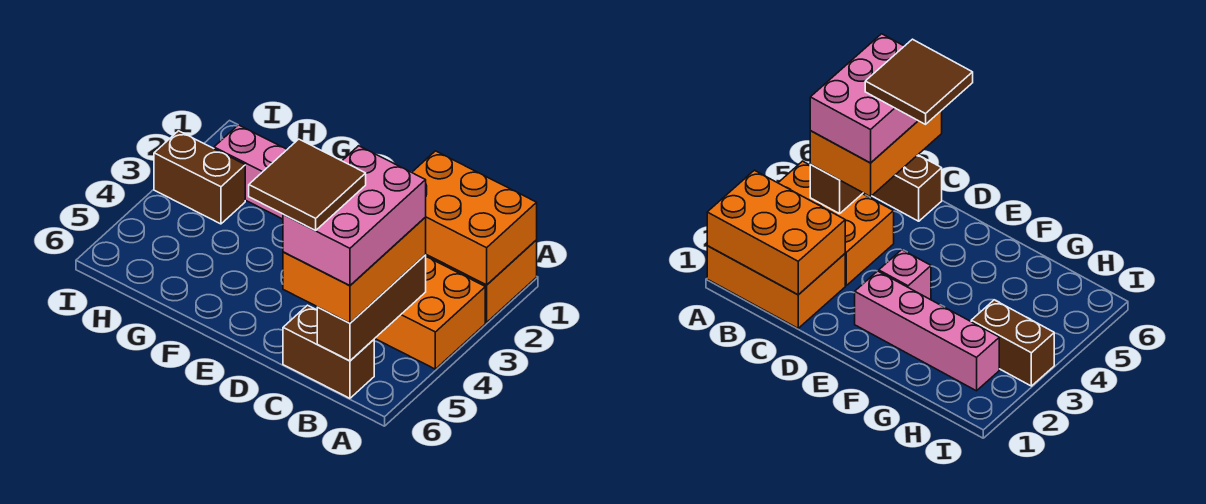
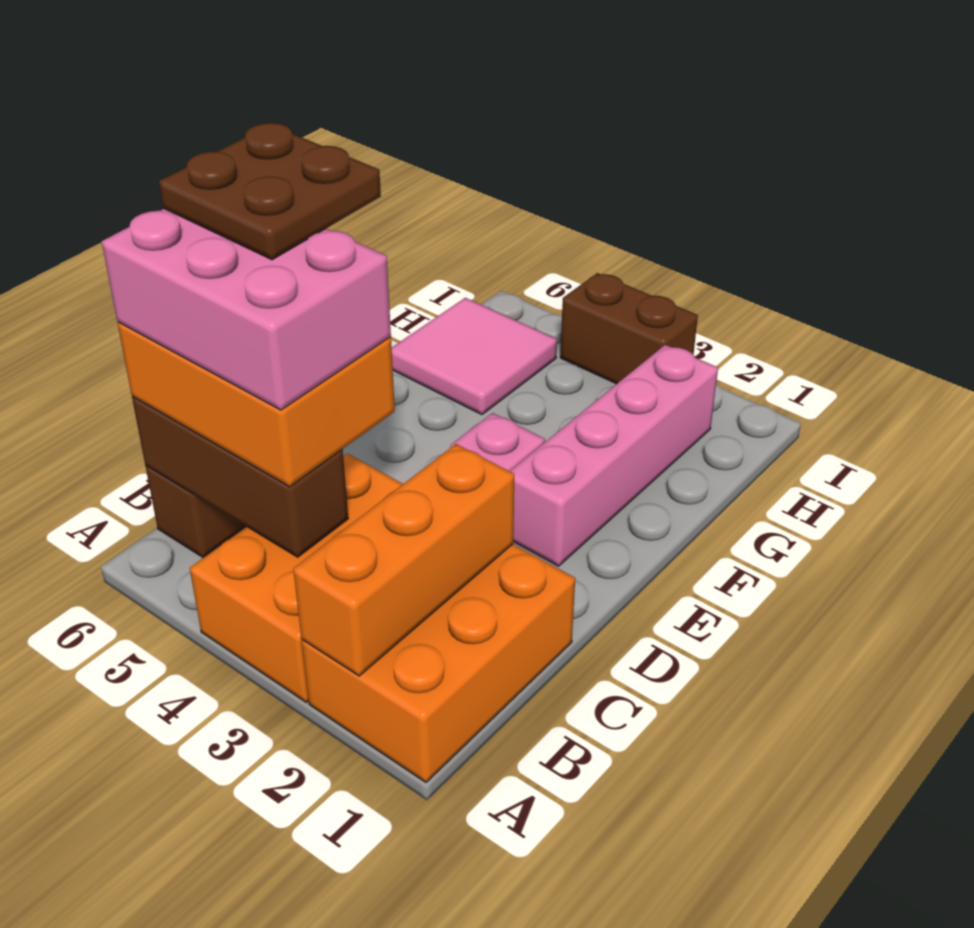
orange brick A1:C2 level 2 -> orange brick A2:C2 level 2
brown tile C5:D6 level 5 -> brown plate C5:D6 level 5
none -> pink tile G5:H6 level 1
brown brick H3:I3 level 1 -> brown brick I3:I4 level 1

